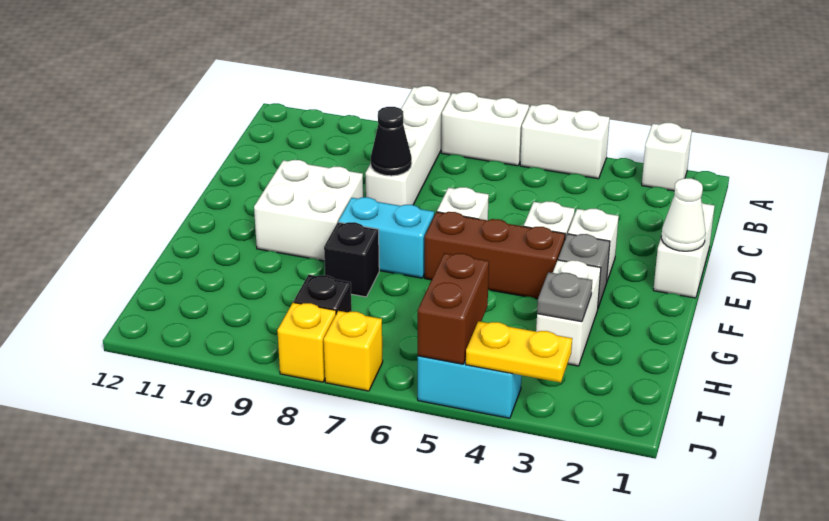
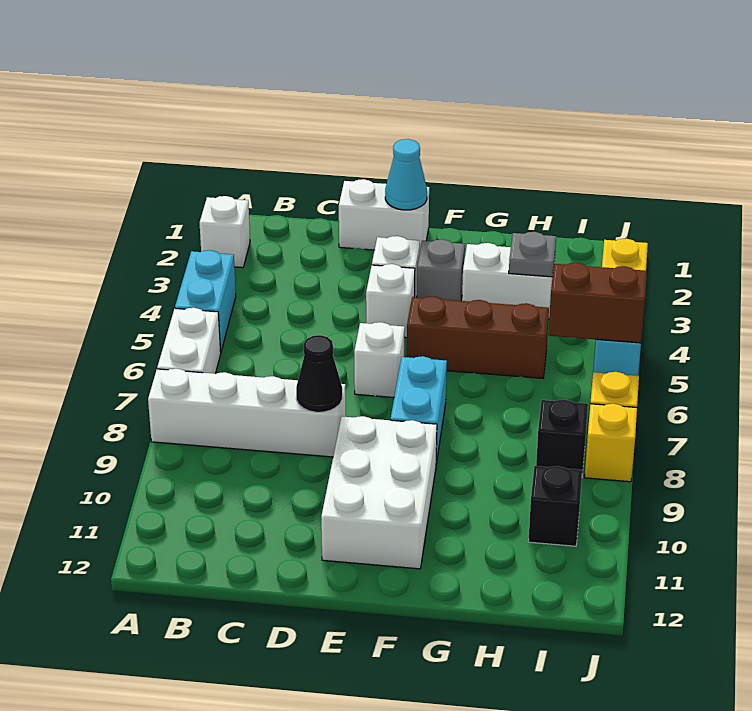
white brick A4:A5 level 1 -> cyan brick A4:A5 level 1
white cone E1 level 2 -> cyan cone E1 level 2
white brick E9:F10 level 1 -> white brick E9:F11 level 1
brown brick F4:F6 level 1 -> brown brick F5:H5 level 1
black brick G8 level 1 -> black brick I10 level 1

